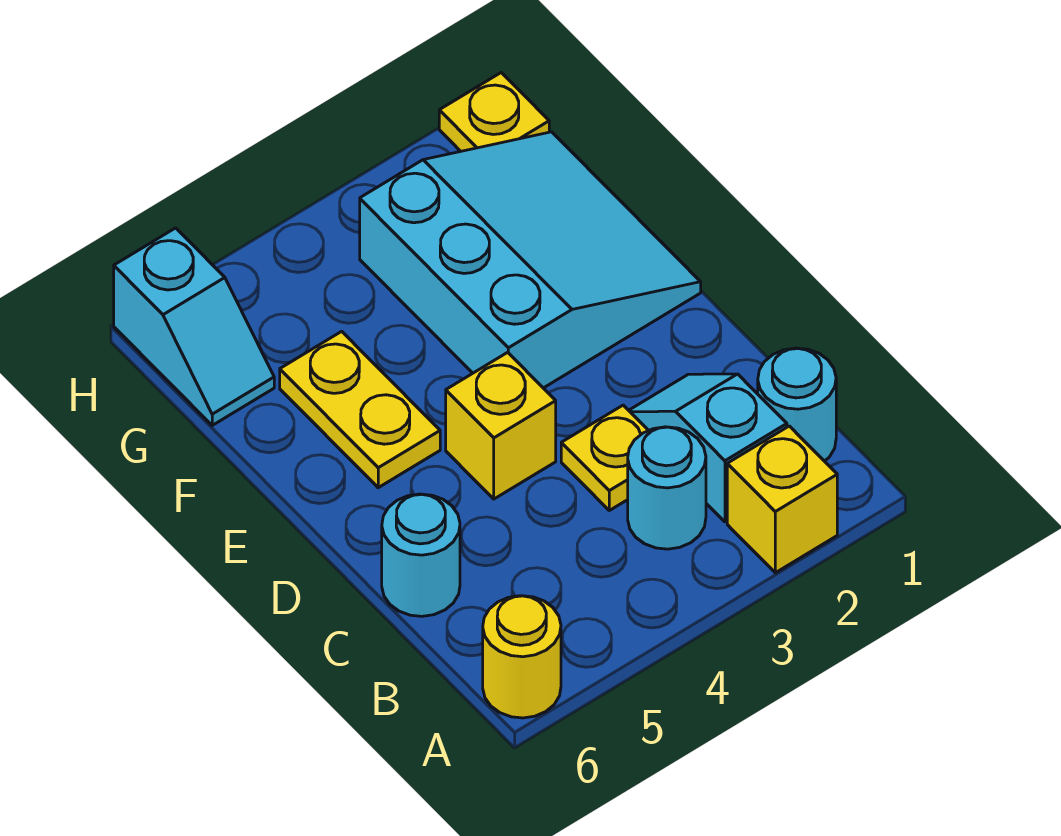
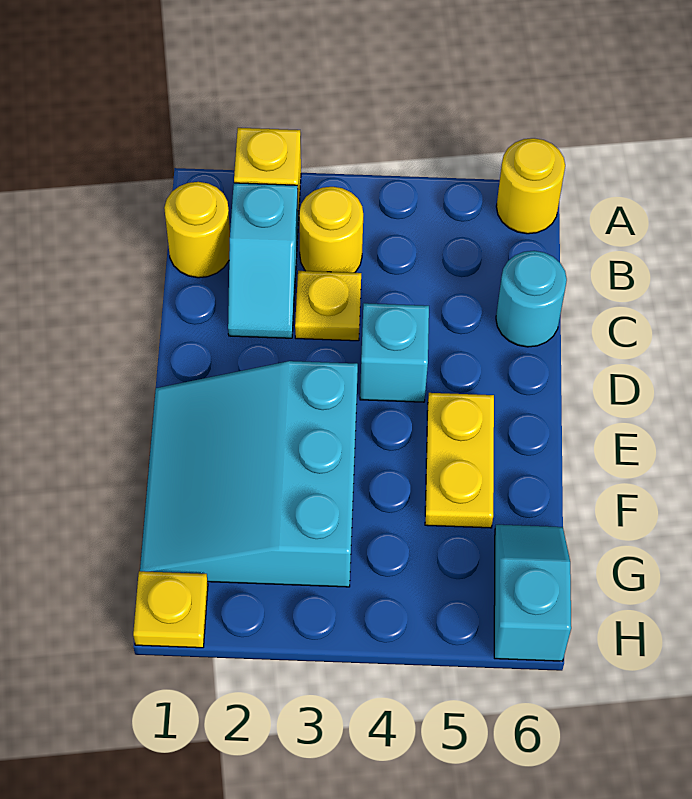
cyan round brick B1 level 1 -> yellow round brick B1 level 1
cyan round brick B3 level 1 -> yellow round brick B3 level 1
yellow brick D4 level 1 -> cyan brick D4 level 1

